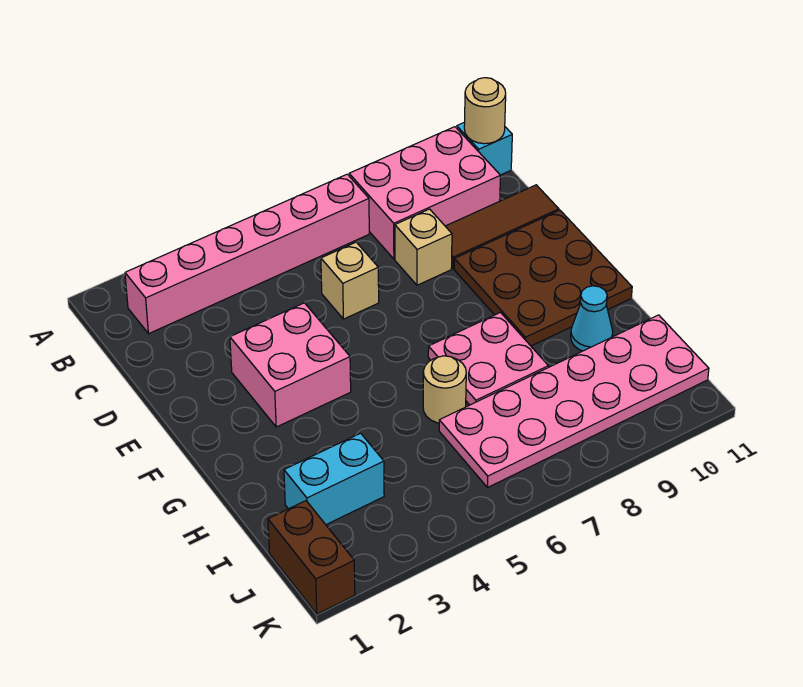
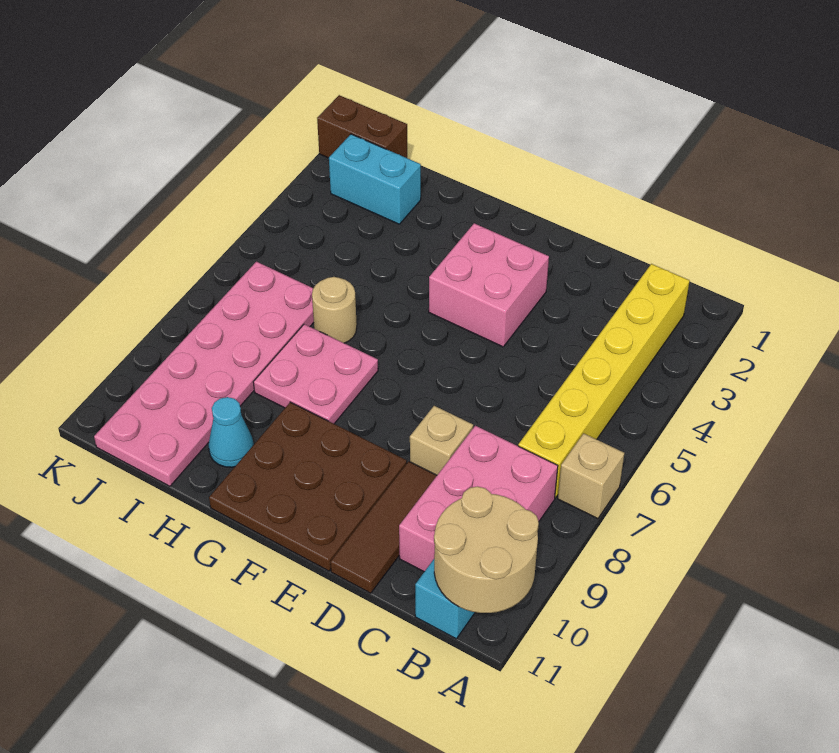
pink brick B2:B7 level 1 -> yellow brick B2:B7 level 1
tan round brick B11 level 2 -> tan round brick A10:B11 level 2
tan brick D6 level 1 -> tan brick A7 level 1
cyan brick I2:I3 level 1 -> cyan brick I2:J2 level 1

